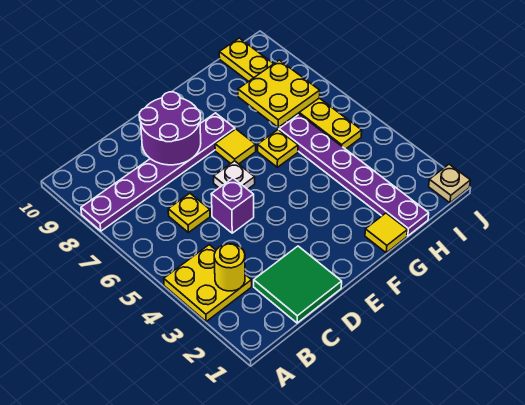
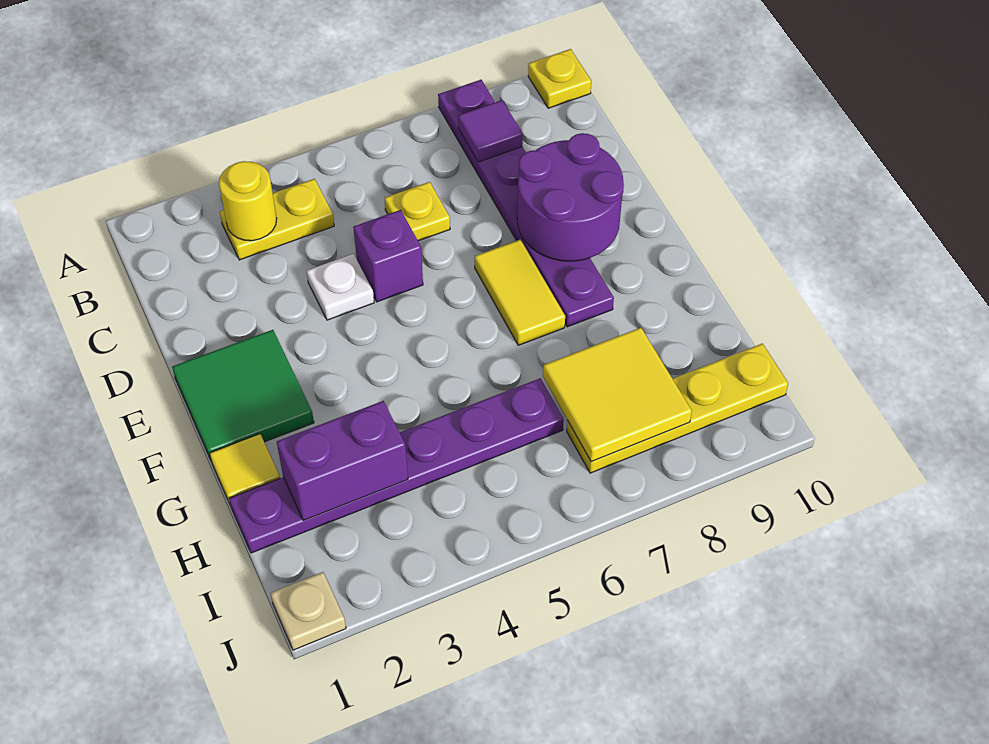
yellow plate A3:B4 level 1 -> yellow plate B3:B4 level 1
none -> purple tile B8 level 2
green tile C1:D2 level 1 -> green tile E1:F2 level 1
white plate E6 level 1 -> white plate D4 level 1
yellow tile F7 level 1 -> yellow tile E7:F7 level 1
yellow plate G6 level 1 -> yellow plate A10 level 1
none -> purple brick H2:H3 level 2
yellow plate H7:I8 level 2 -> yellow tile H7:I8 level 2
yellow plate I5:I10 level 1 -> yellow plate I7:I10 level 1

